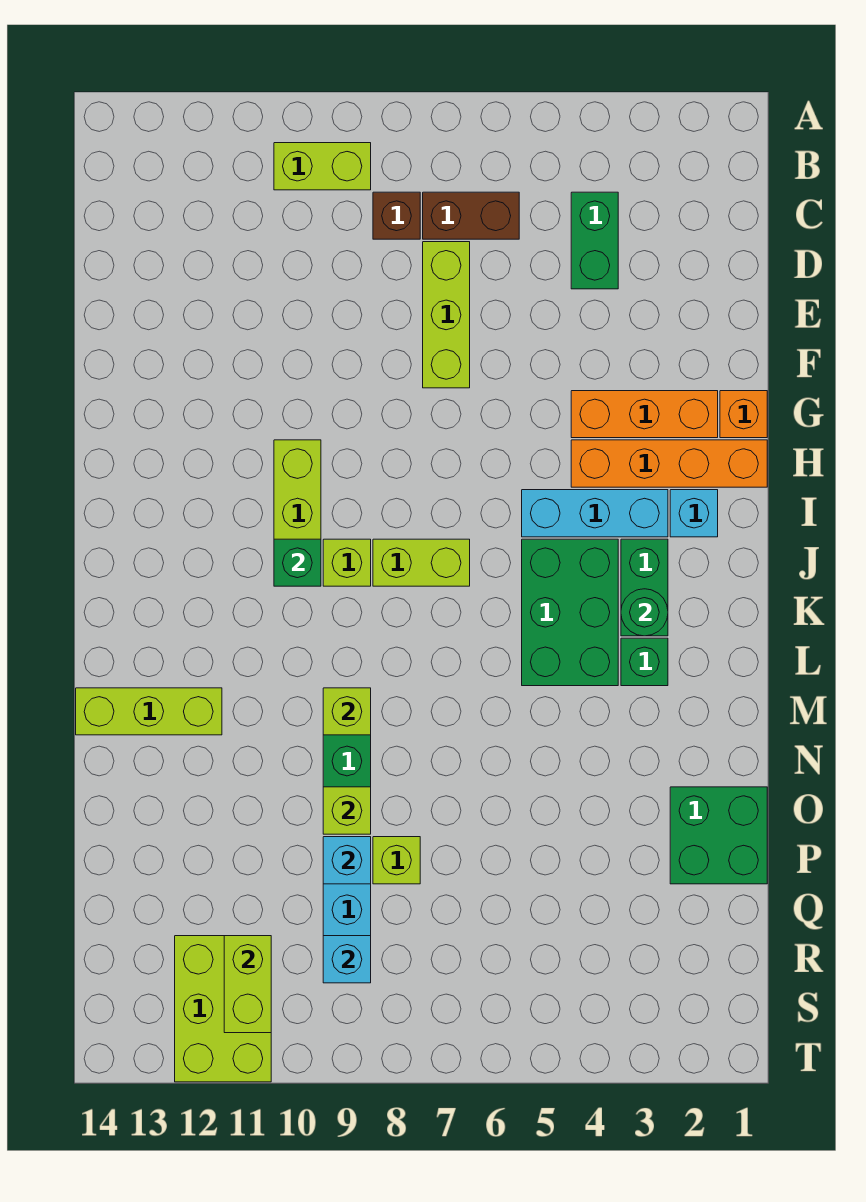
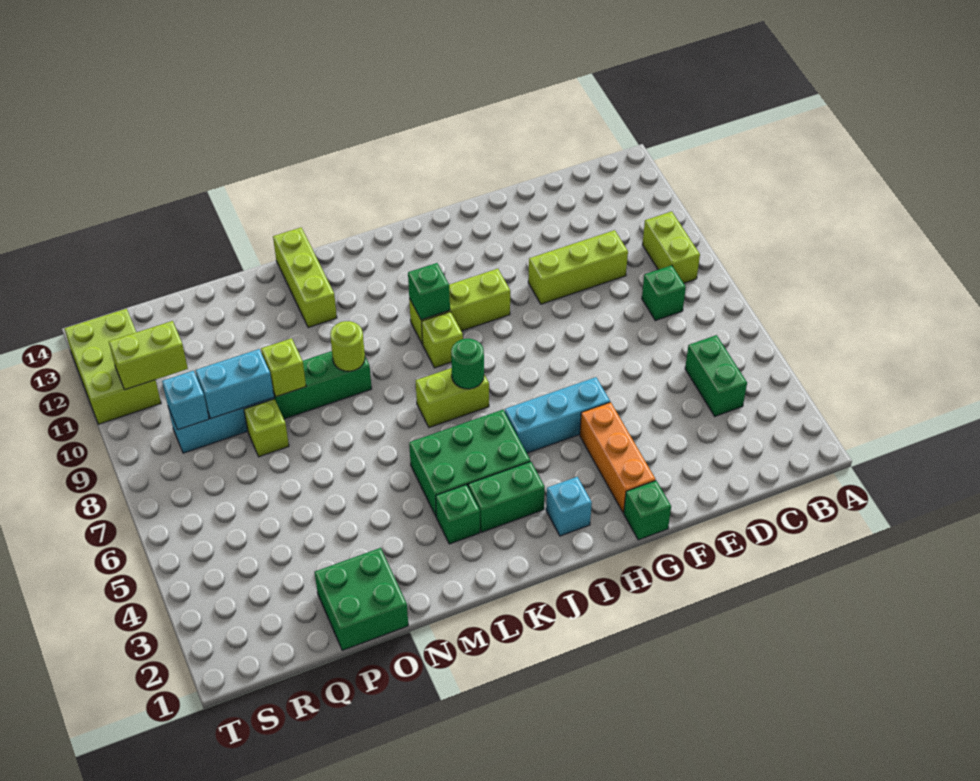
green brick C4:D4 level 1 -> green brick C4:C5 level 1
brown brick C6:C7 level 1 -> none
brown brick C8 level 1 -> green brick C8 level 1
lime brick D7:F7 level 1 -> lime brick D10:F10 level 1
orange brick G1 level 1 -> green brick G1 level 1
orange brick H1:H4 level 1 -> none
cyan brick I3:I5 level 1 -> cyan brick G5:I5 level 1
lime brick J7:J8 level 1 -> lime brick J7:K7 level 1
green round brick K3 level 2 -> green round brick J7 level 2
lime brick M9 level 2 -> lime round brick M9 level 2
cyan brick P9 level 2 -> cyan brick P9:Q9 level 2
lime brick R11:T12 level 1 -> lime brick S11:T13 level 1

